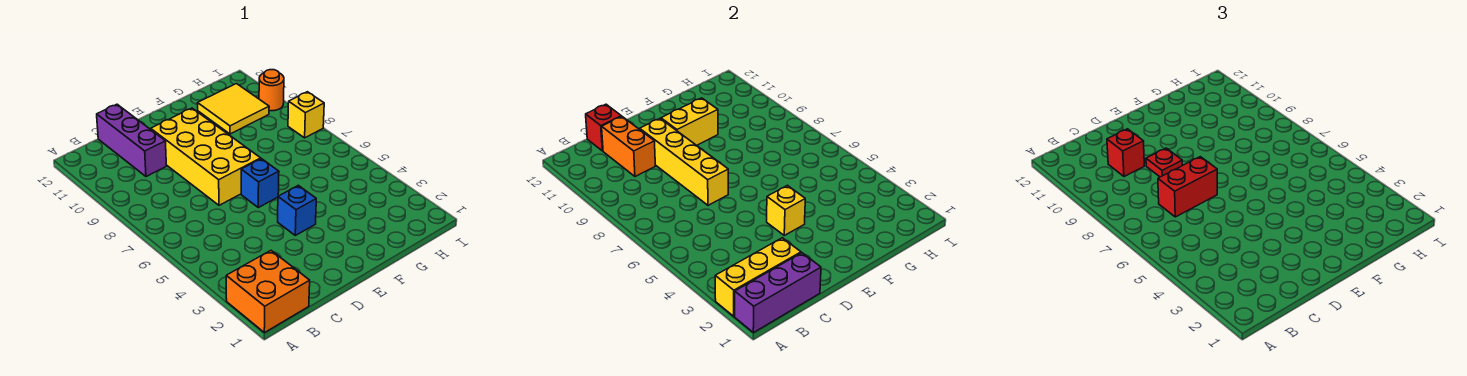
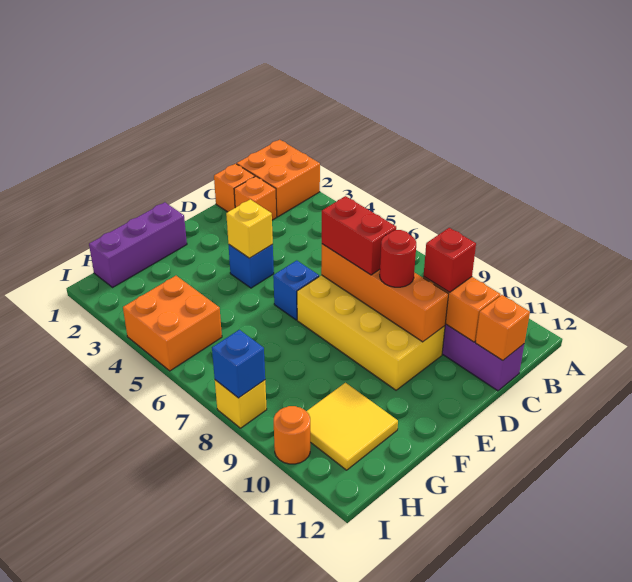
purple brick A1:C1 level 2 -> purple brick F1:H1 level 1
yellow brick A2:C2 level 2 -> none
none -> orange brick C1 level 1
none -> orange brick C2 level 1
red brick C7:D7 level 3 -> red brick D7:D8 level 3
red brick C12 level 2 -> orange brick C12 level 2
yellow brick D7:D10 level 2 -> orange brick D7:D10 level 2
red plate D9 level 3 -> red round brick D9 level 3
yellow brick E10:F10 level 2 -> none
none -> orange brick H4:I5 level 1
none -> blue brick I8 level 2

